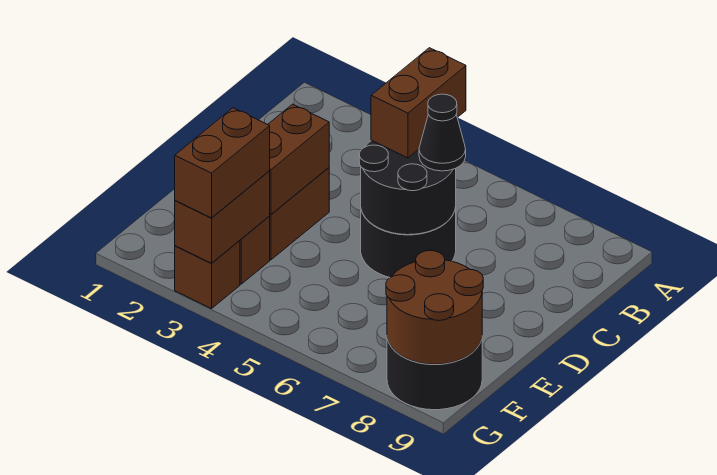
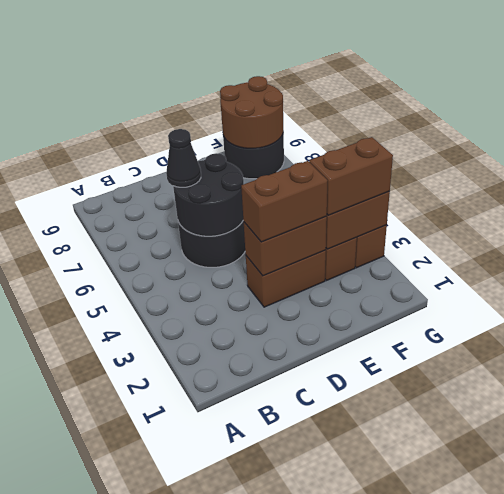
brown brick B5:C5 level 3 -> brown brick D3:E3 level 3

